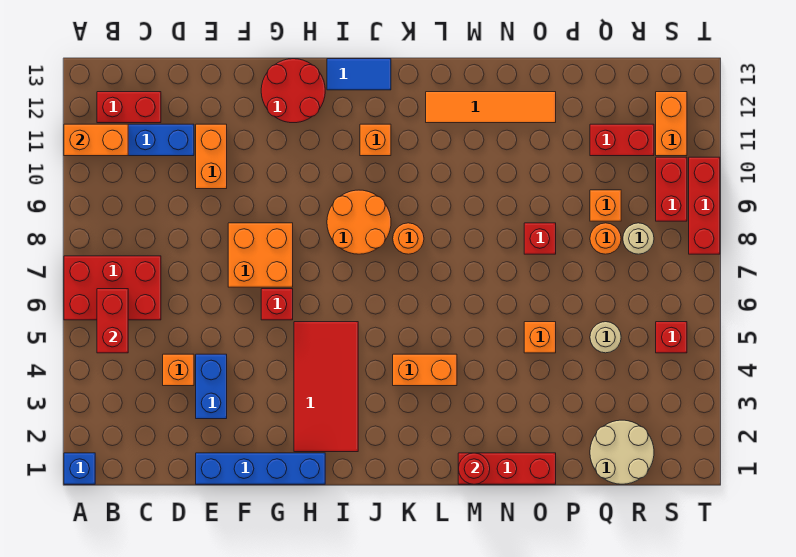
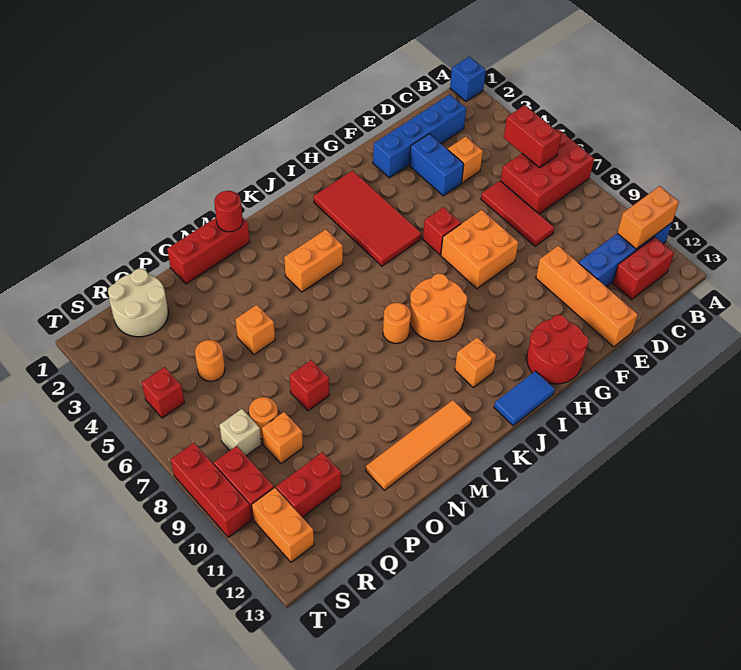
none -> red tile D6:D8 level 1
blue brick E1:H1 level 1 -> blue brick C2:F2 level 1
orange brick E10:E11 level 1 -> orange brick E10:E13 level 1
tan round brick Q5 level 1 -> orange round brick Q5 level 1
tan round brick R8 level 1 -> tan brick R8 level 1

